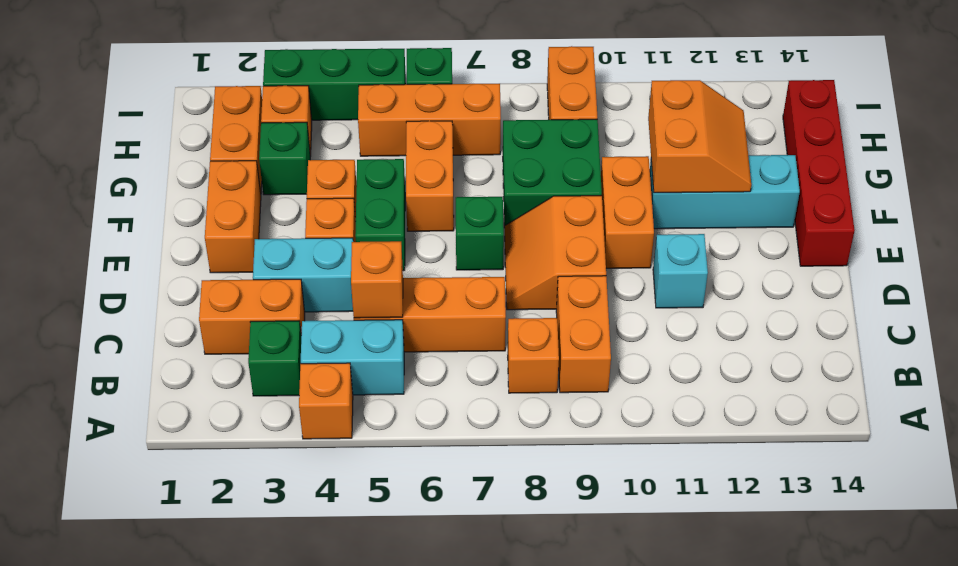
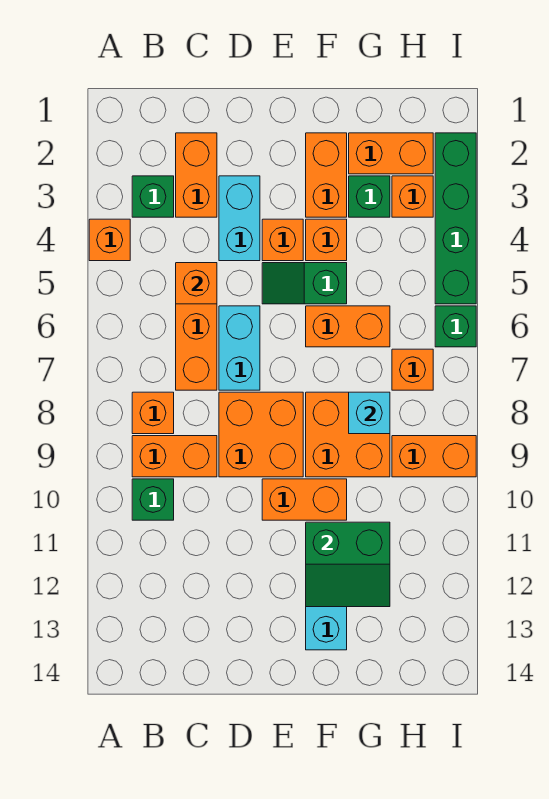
cyan brick B4:B5 level 1 -> cyan brick D6:D7 level 1
orange slope D8:E9 level 1 top 9 -> orange brick D8:E9 level 1
cyan brick D11 level 1 -> cyan brick G8 level 2
orange brick E2:F2 level 1 -> orange brick F2:F3 level 1
green brick E5:F5 level 1 -> green slope E5:F5 level 1 top F
green brick E7 level 1 -> green brick B10 level 1
red brick E14:H14 level 1 -> none
green brick F8:G9 level 1 -> orange brick F8:G9 level 1
orange slope F11:G12 level 2 top 11 -> green slope F11:G12 level 2 top 11
orange brick H5:H7 level 1 -> orange brick H7 level 1
green brick I3:I5 level 1 -> green brick I2:I5 level 1

